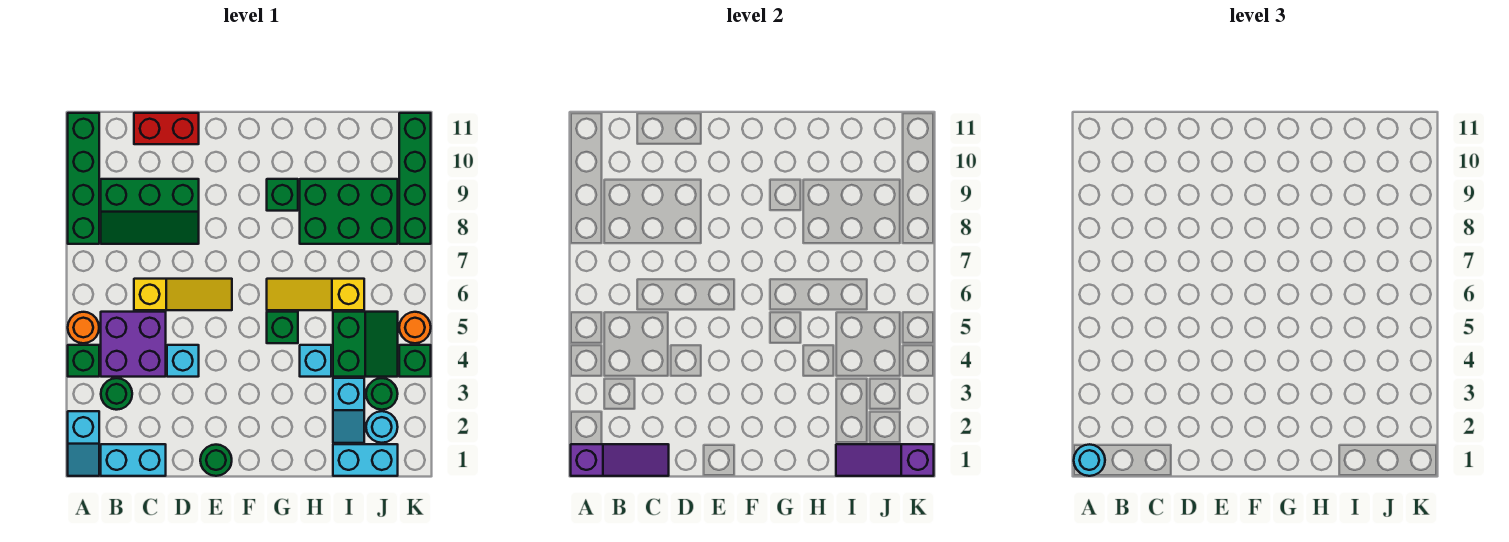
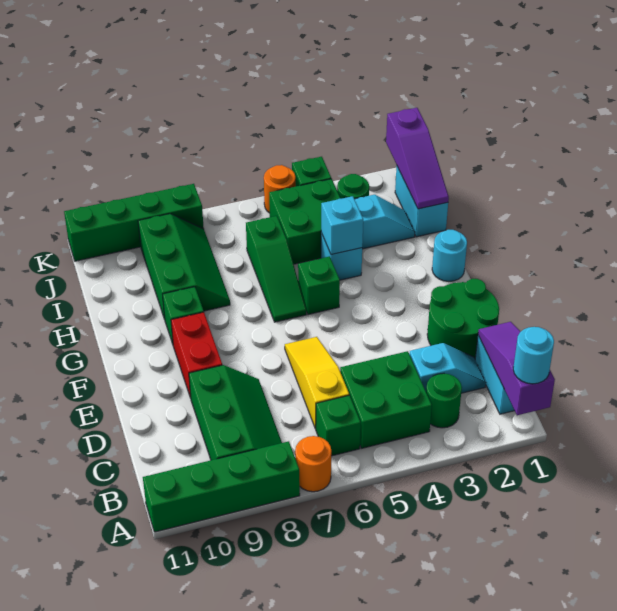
cyan slope A1:A2 level 1 top 2 -> cyan slope C2:C3 level 1 top 3
green brick A4 level 1 -> green brick B6 level 1
orange round brick A5 level 1 -> orange round brick A7 level 1
purple brick B4:C5 level 1 -> green brick B4:C5 level 1
red brick C11:D11 level 1 -> red brick E9:F9 level 1
cyan brick D4 level 1 -> cyan brick H4 level 2
green round brick E1 level 1 -> green round brick D1:E2 level 1
yellow slope G6:I6 level 1 top I -> green slope G6:I6 level 1 top I
green brick H8:J9 level 1 -> green slope H8:J9 level 1 top 9
green slope I4:J5 level 1 top I -> green brick I4:J5 level 1
cyan round brick J2 level 1 -> cyan round brick G1 level 1

